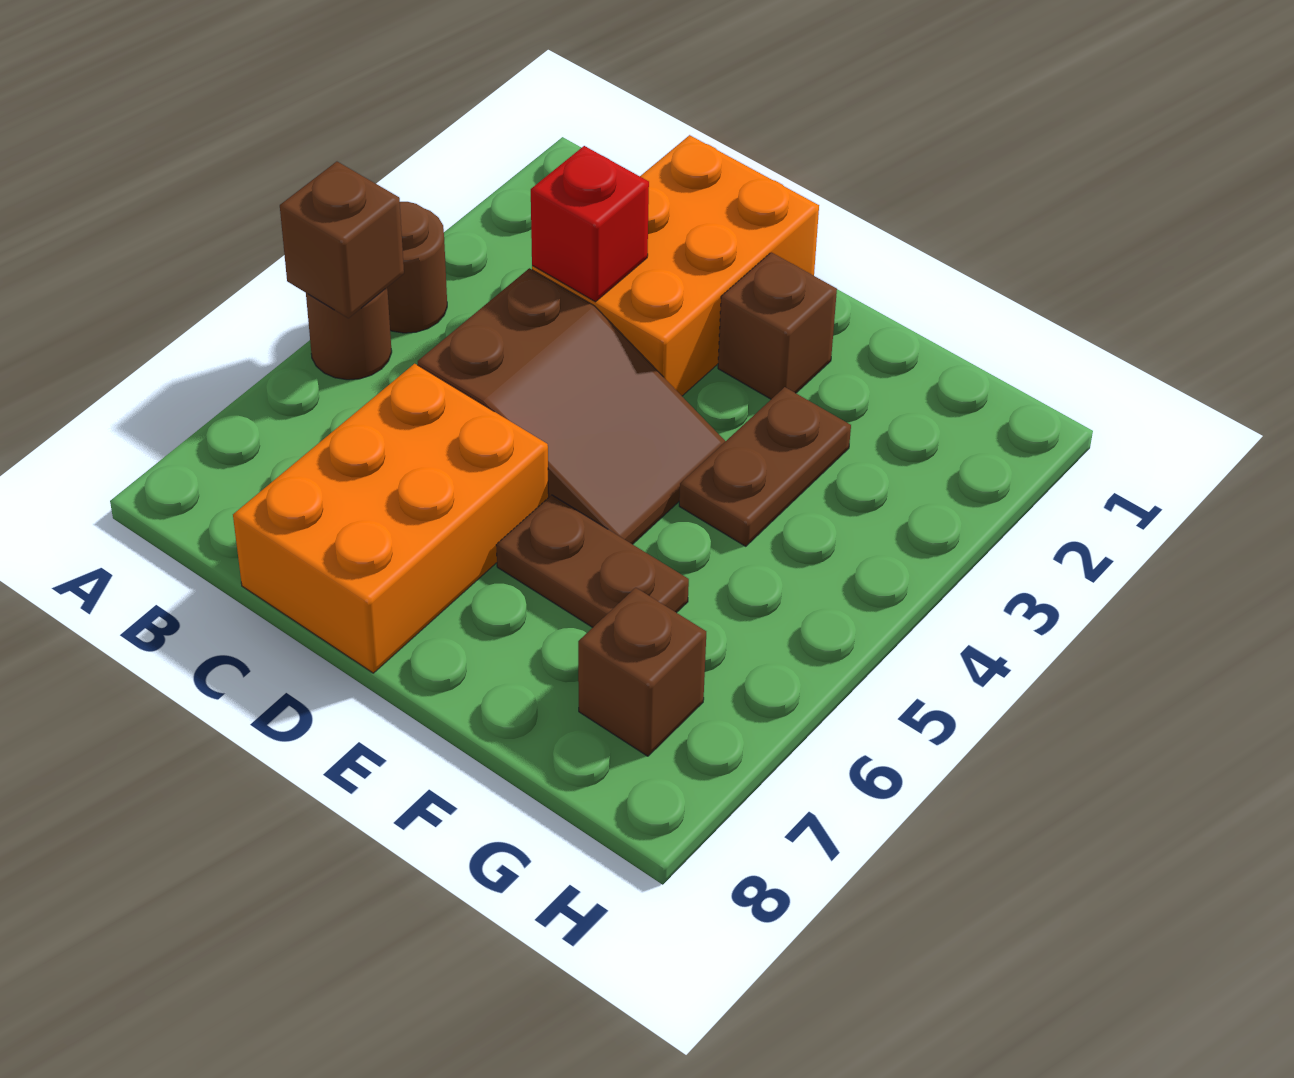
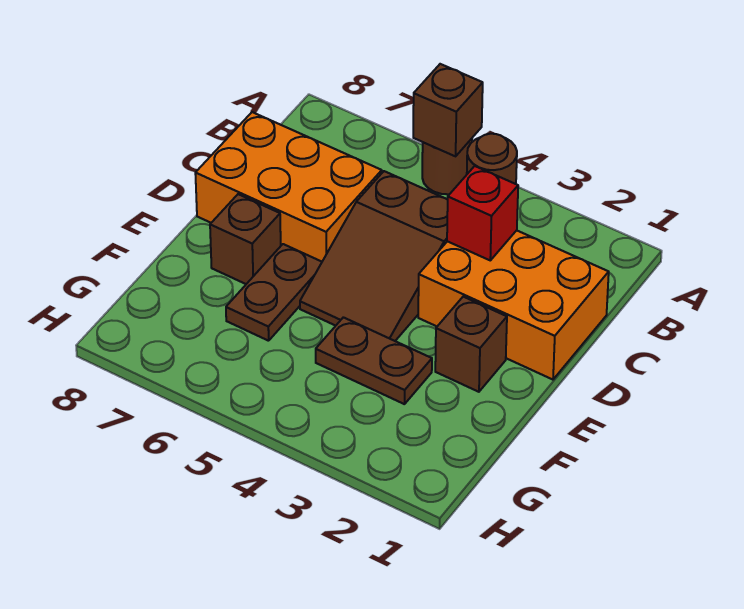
brown brick G7 level 1 -> brown brick E7 level 1

